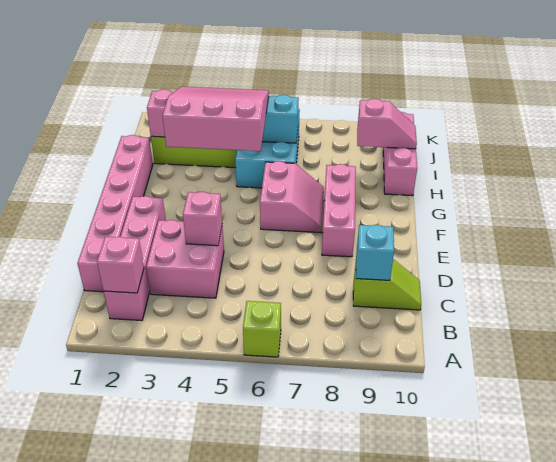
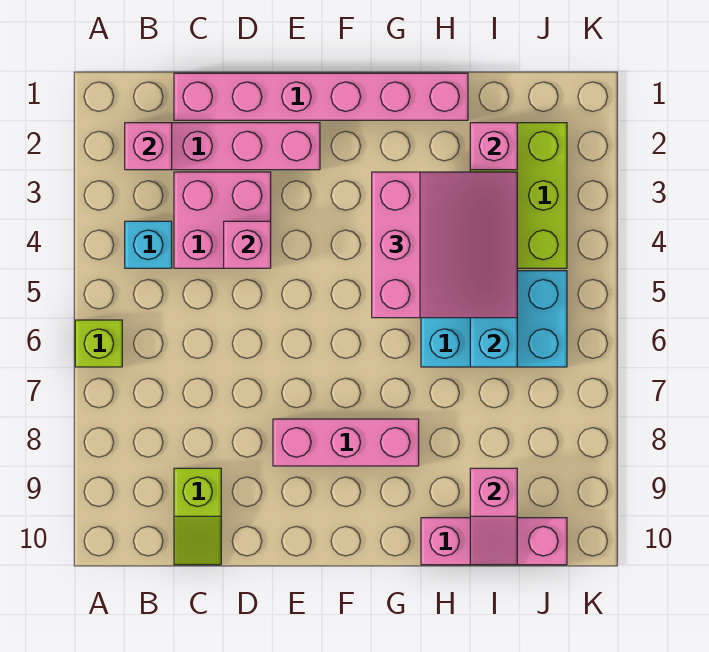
cyan brick C9 level 2 -> cyan brick B4 level 1
pink slope F6:G7 level 1 top 6 -> none

